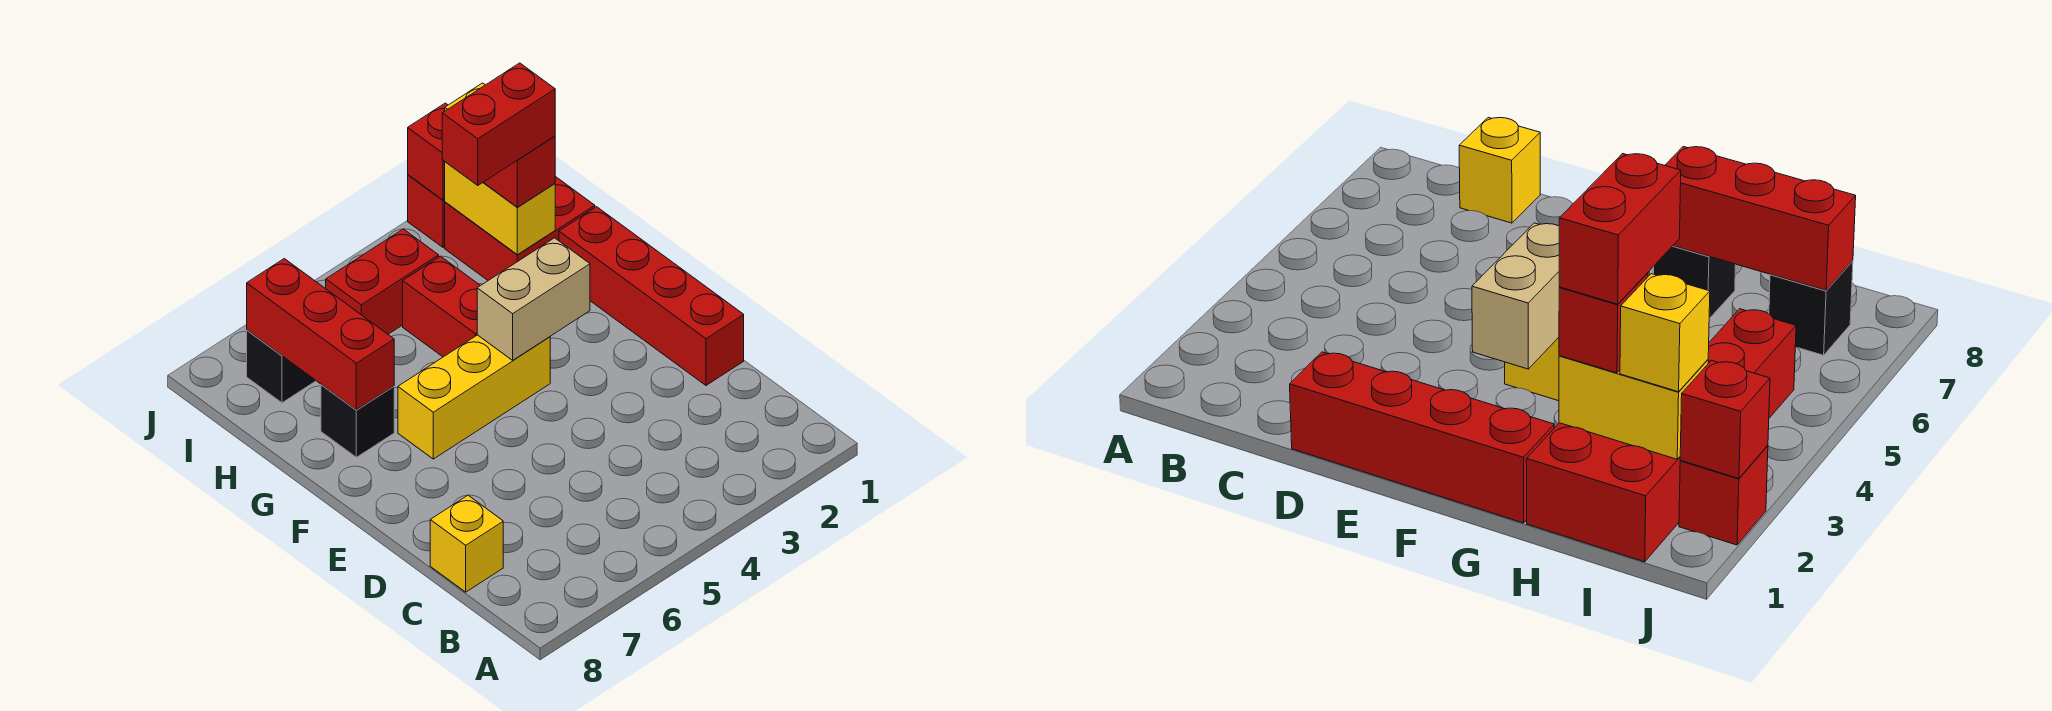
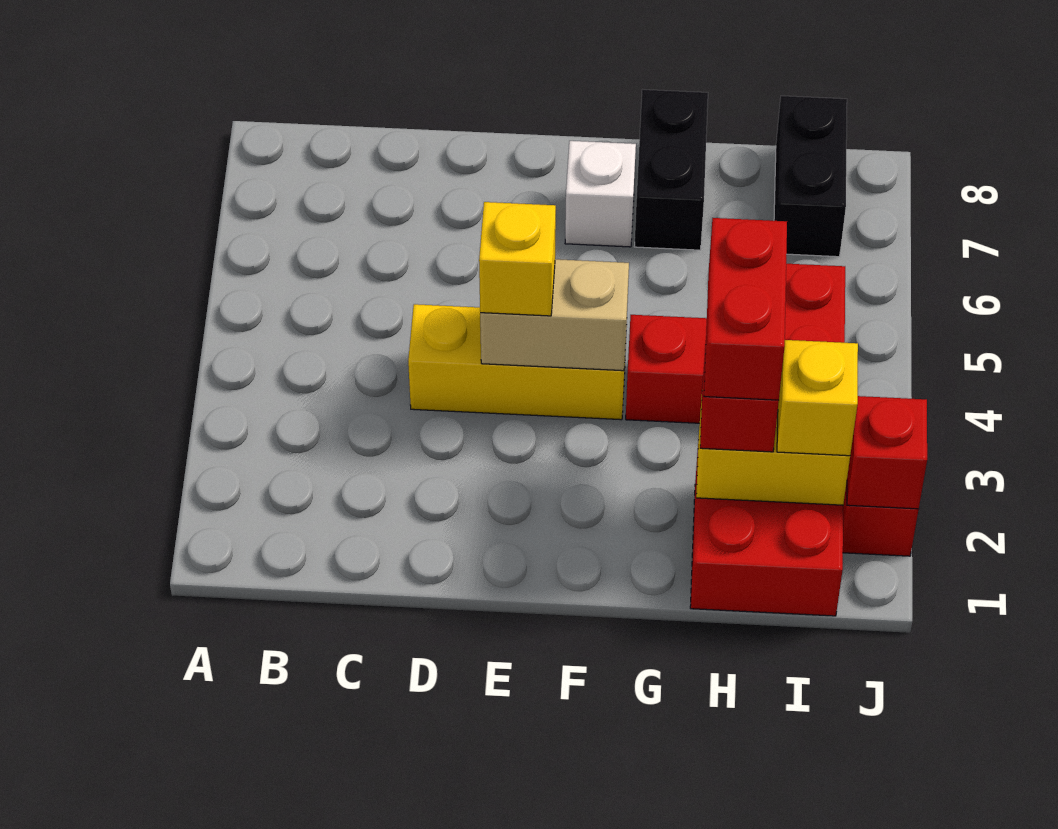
yellow brick C8 level 1 -> yellow brick E4 level 3
red brick D1:G1 level 1 -> none
tan brick F3:F4 level 2 -> tan brick E4:F4 level 2
yellow brick F4:F6 level 1 -> yellow brick D4:F4 level 1
none -> white brick F7 level 1
black brick G7 level 1 -> black brick G7:G8 level 1
red brick G7:I7 level 2 -> none
black brick I7 level 1 -> black brick I7:I8 level 1

